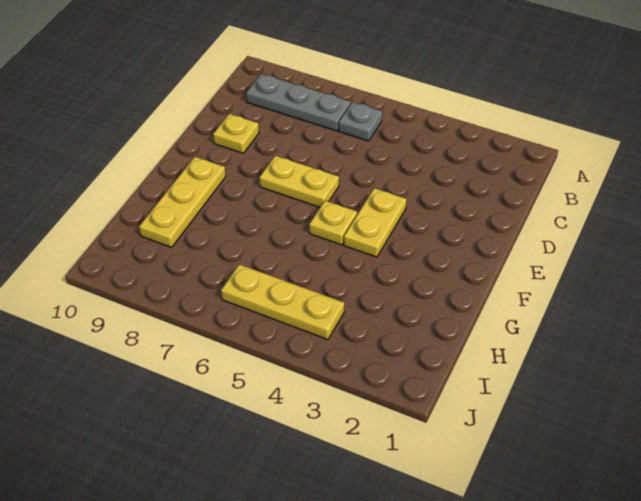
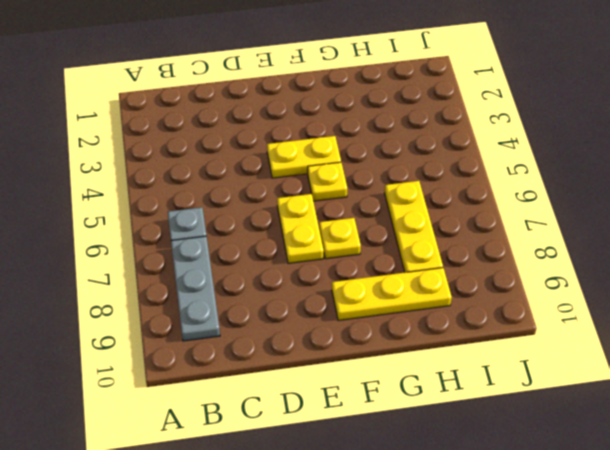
yellow plate D9 level 1 -> yellow plate F7 level 1
yellow plate I4:I6 level 1 -> yellow plate H6:H8 level 1

